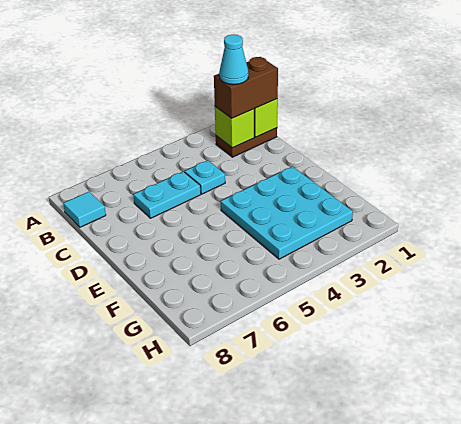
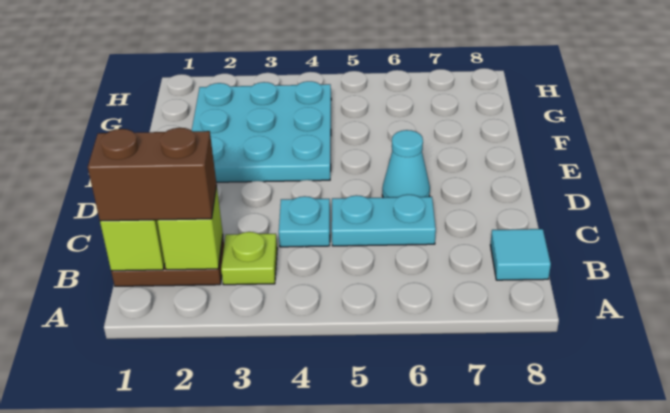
cyan cone B2 level 4 -> cyan cone D6 level 1
none -> lime plate B3 level 1

